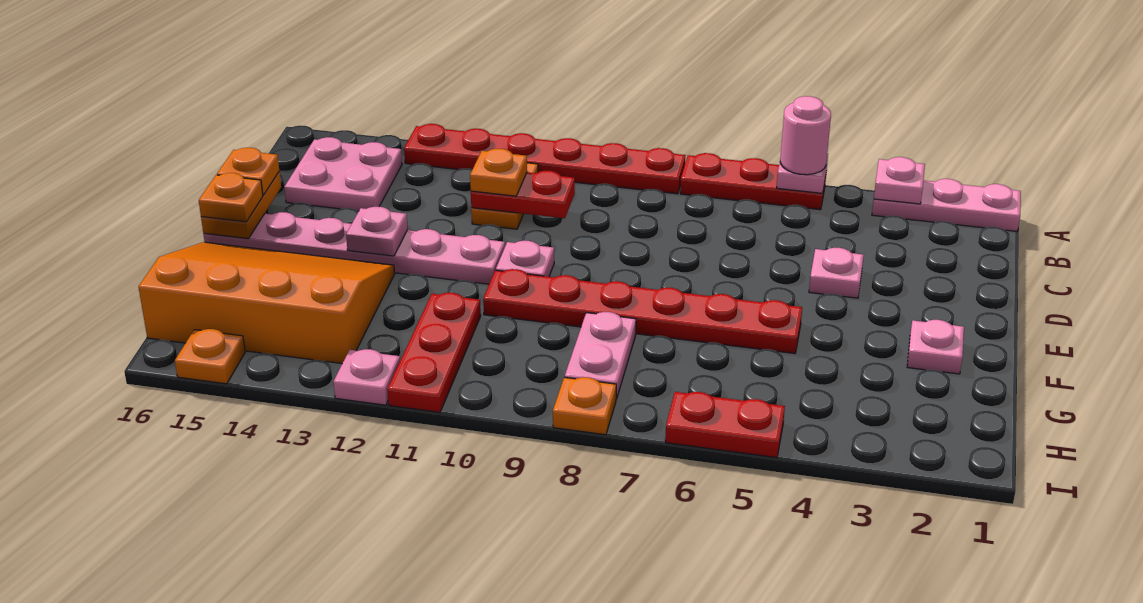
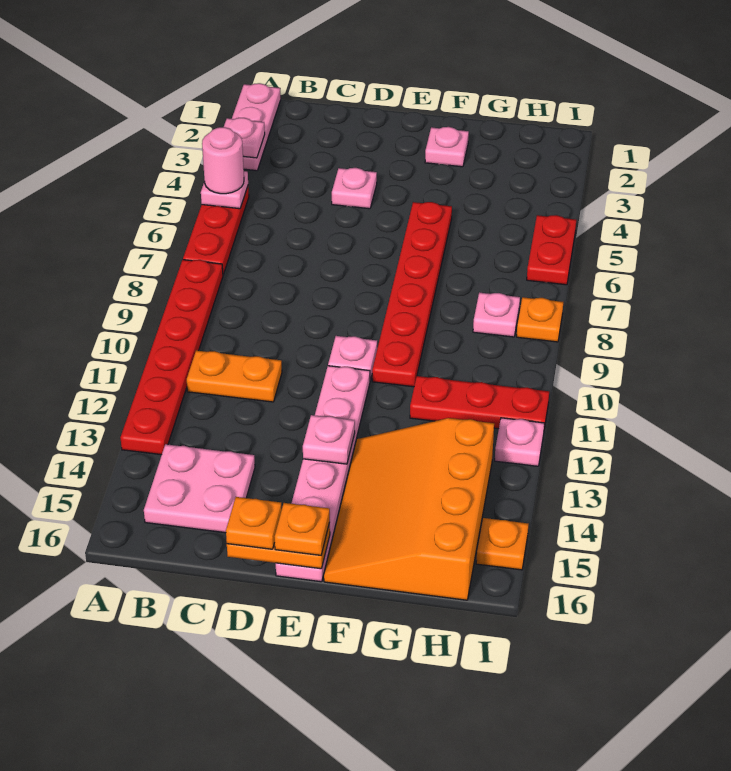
red plate C10:C11 level 2 -> none
orange plate C11 level 3 -> none
pink plate G8:H8 level 1 -> pink plate H8 level 1

